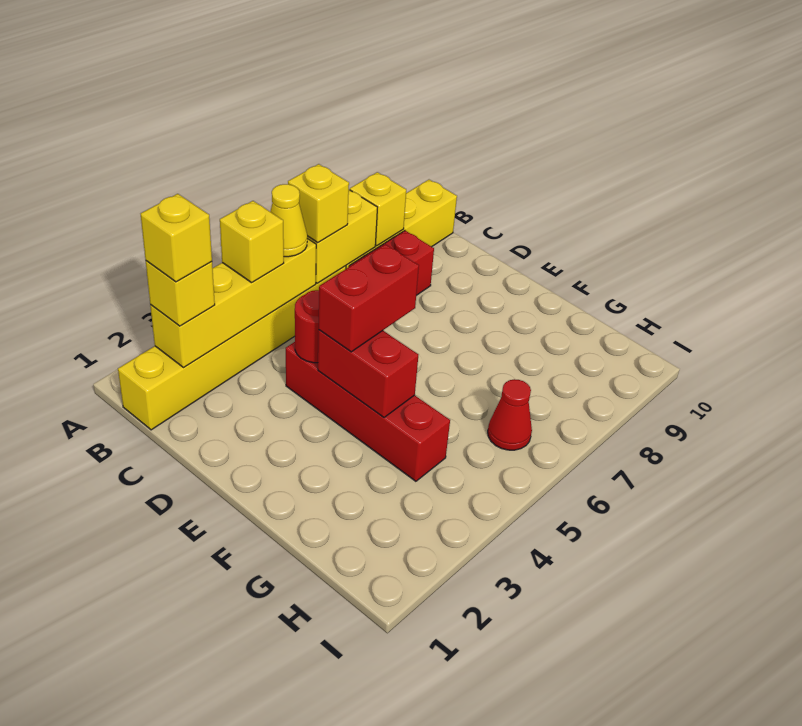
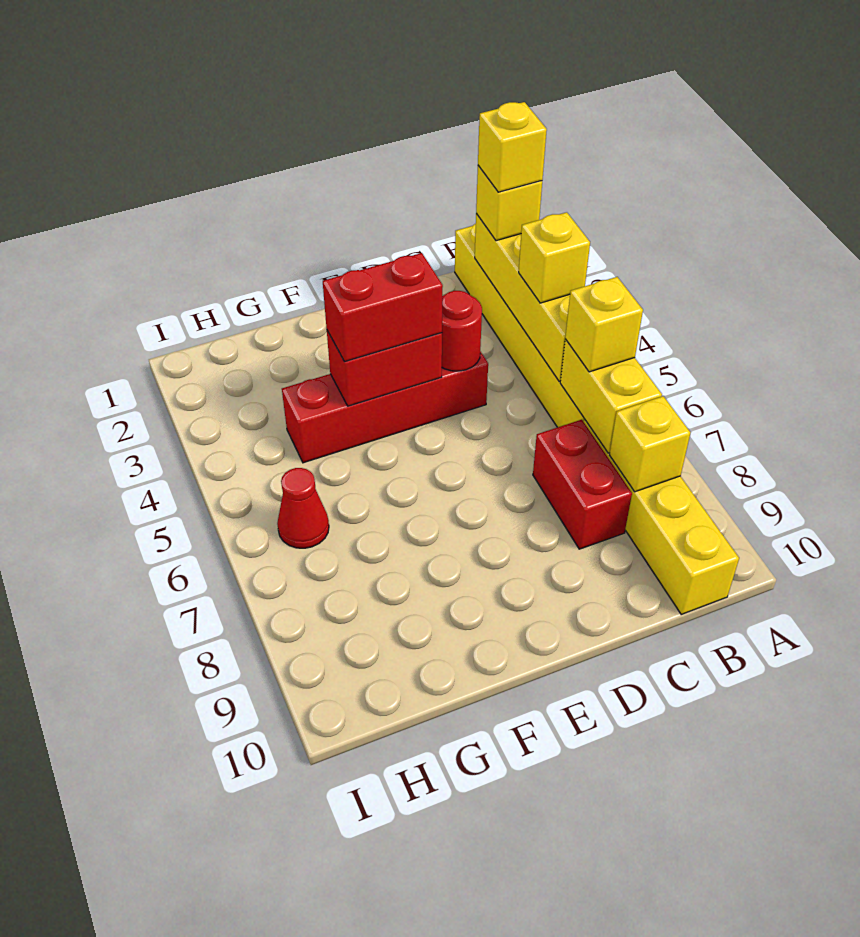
yellow cone B5 level 3 -> none
red brick E4:E5 level 3 -> red brick E4:F4 level 3

